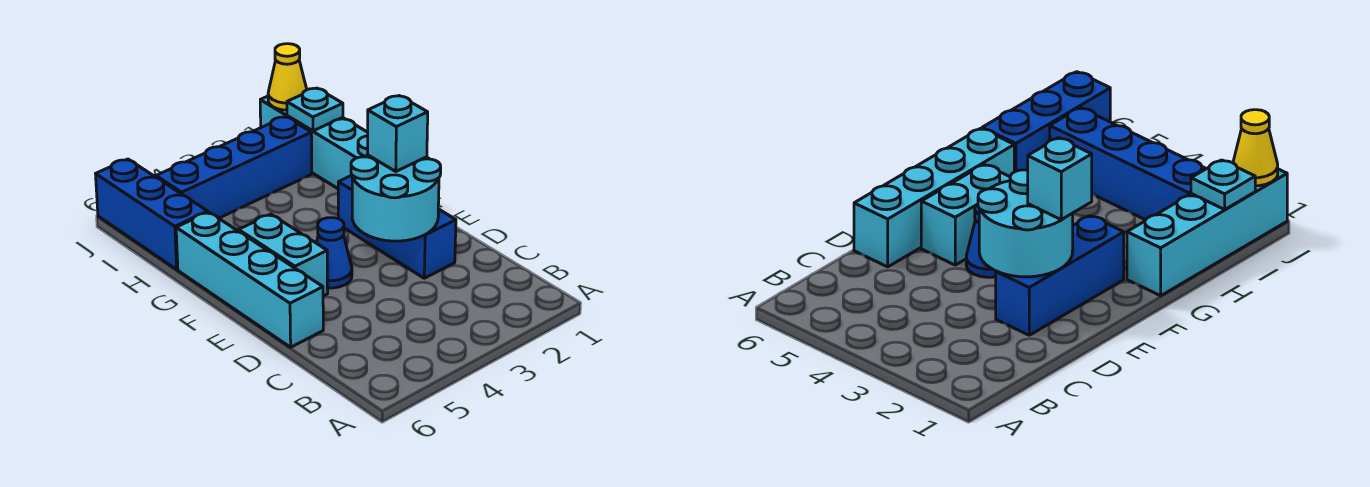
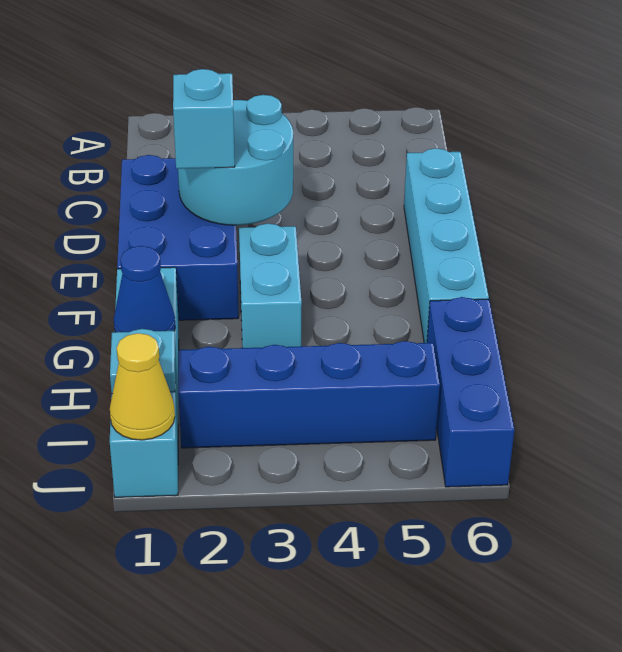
blue brick D2:F2 level 1 -> blue brick D1:F2 level 1
blue cone E4 level 1 -> blue cone H1 level 2
cyan brick E5:F5 level 1 -> cyan brick F3:G3 level 1

